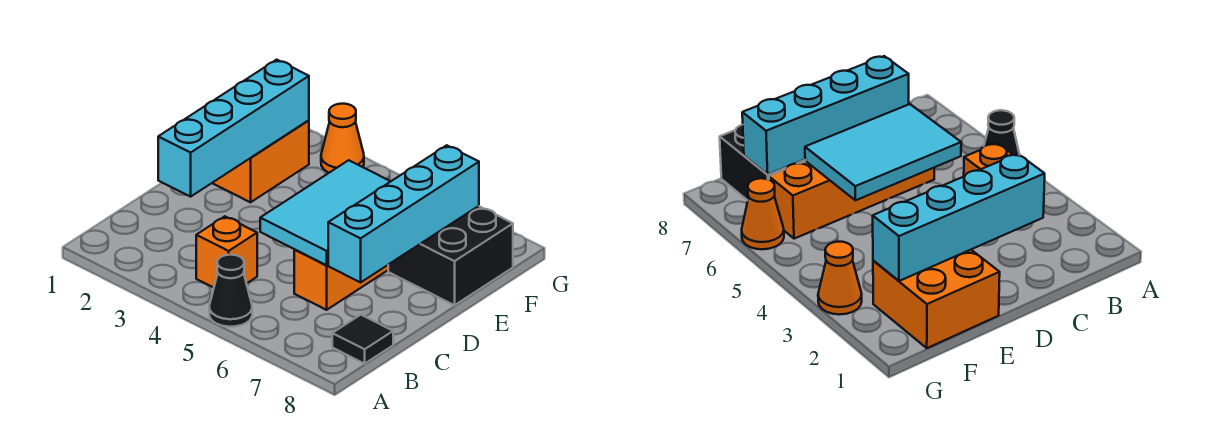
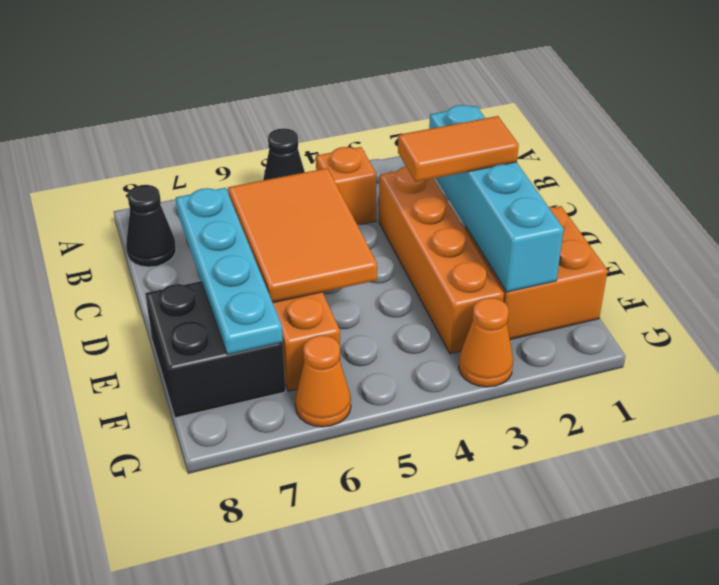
black tile B8 level 1 -> black cone B8 level 1
none -> orange brick C3:F3 level 1
cyan tile C5:E6 level 2 -> orange tile C5:E6 level 2
cyan brick C7:F7 level 2 -> cyan plate C7:F7 level 2
none -> orange tile D2:D3 level 3

